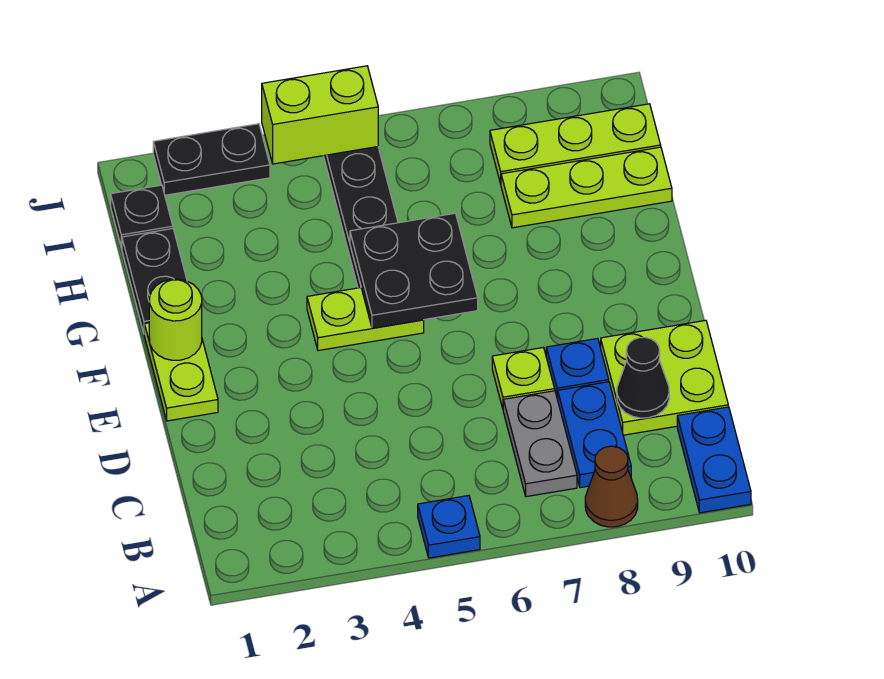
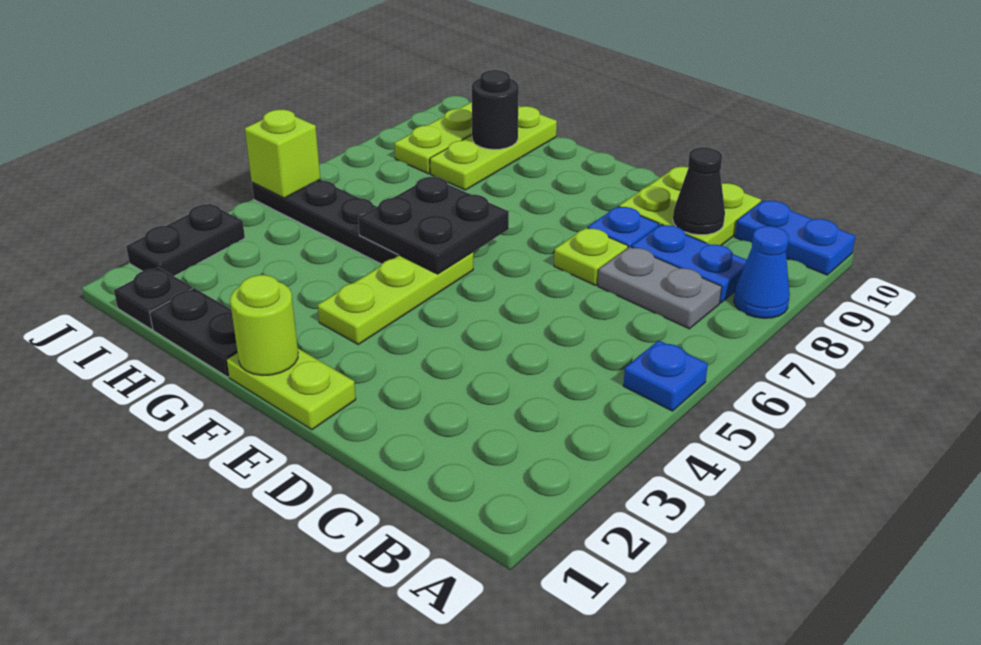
brown cone A8 level 1 -> blue cone A8 level 1
lime plate F4:F5 level 1 -> lime plate F3:F5 level 1
none -> black round brick H9 level 2
lime brick J4:J5 level 2 -> lime brick J5 level 2

